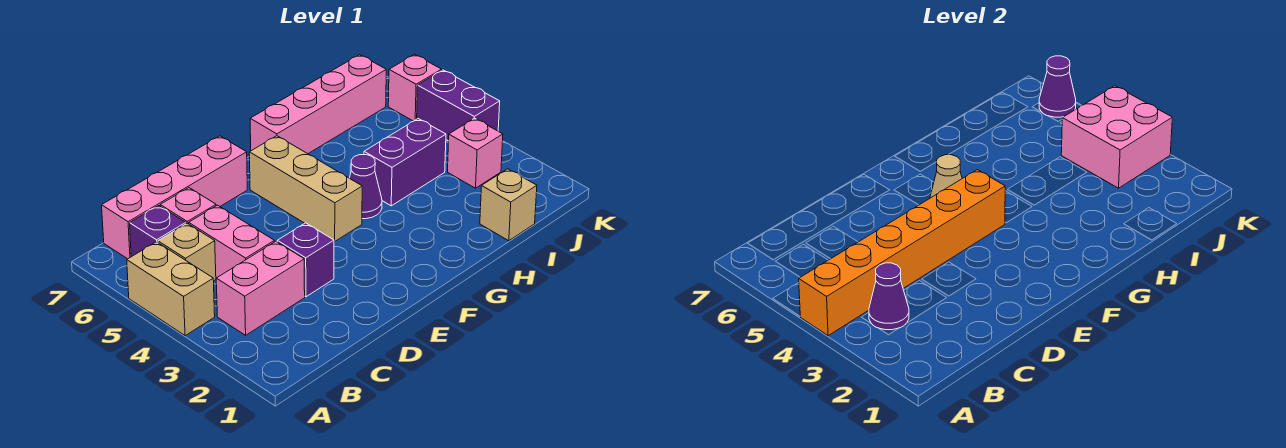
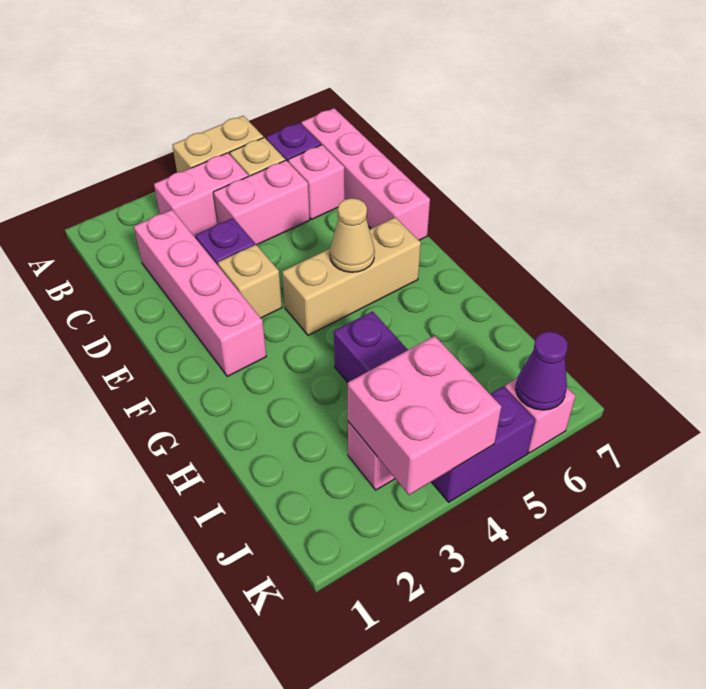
orange brick A4:F4 level 2 -> none
pink brick B3:C3 level 1 -> pink brick B3:B4 level 1
purple cone B3 level 2 -> none
purple cone G4 level 1 -> none
pink brick G7:J7 level 1 -> pink brick C2:F2 level 1
tan brick I1 level 1 -> tan brick E3 level 1

